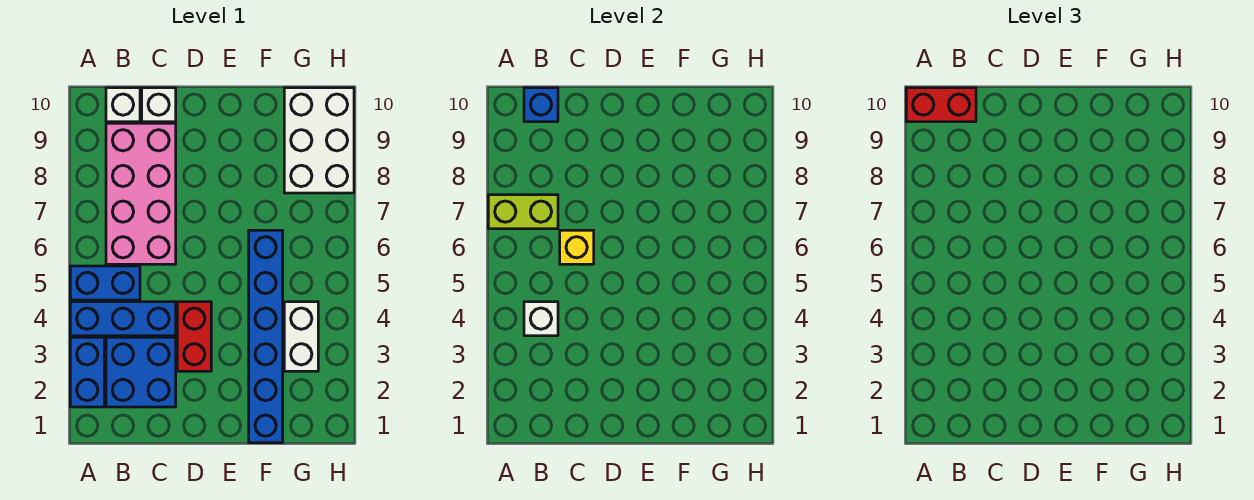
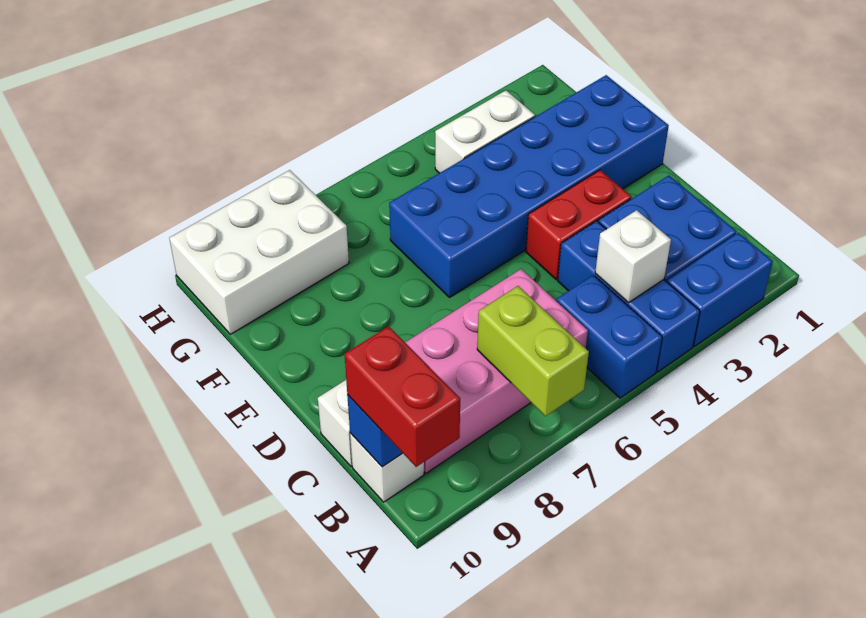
yellow brick C6 level 2 -> none
blue brick F1:F6 level 1 -> blue brick E1:F6 level 1

